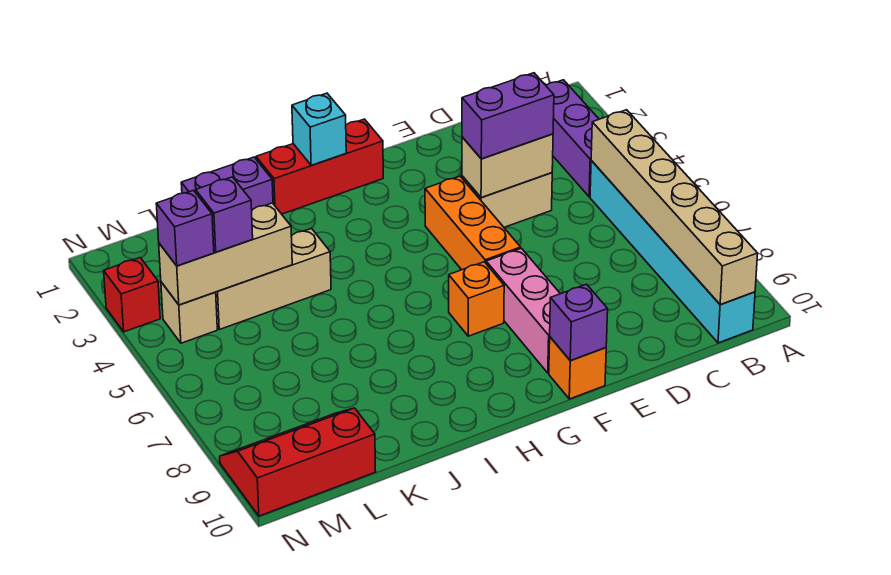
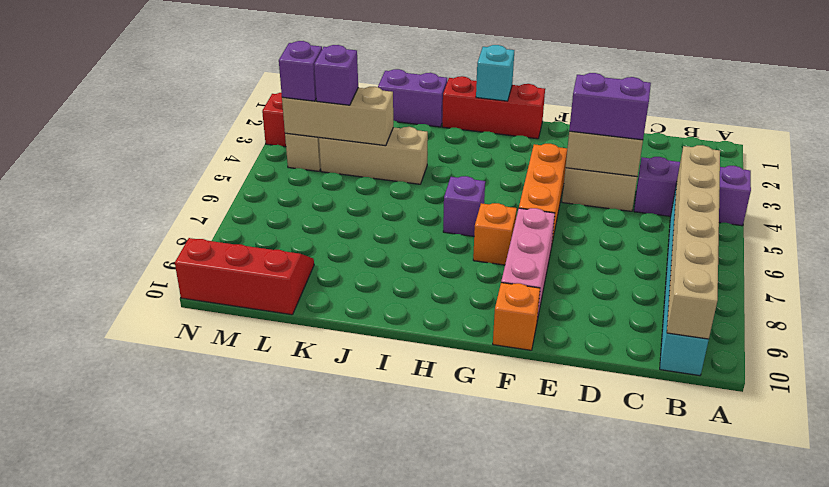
purple brick B2:B4 level 1 -> purple brick A4:C4 level 1
purple brick F10 level 2 -> purple brick H6 level 1

